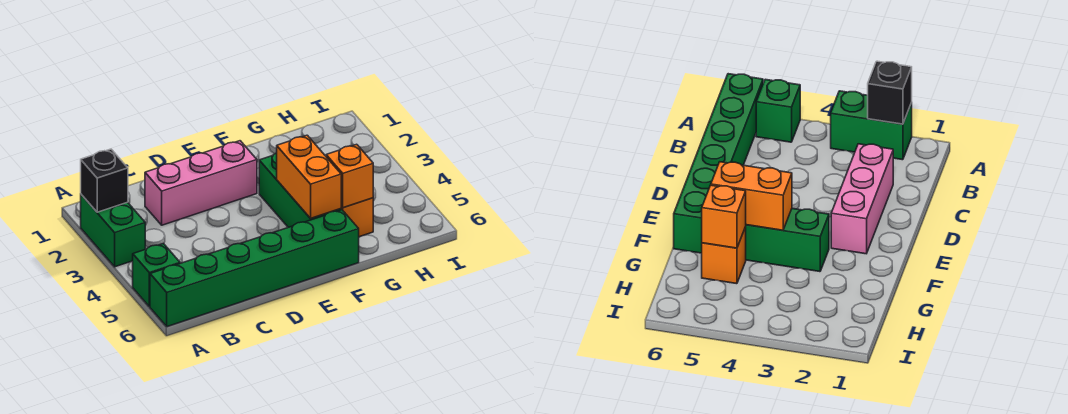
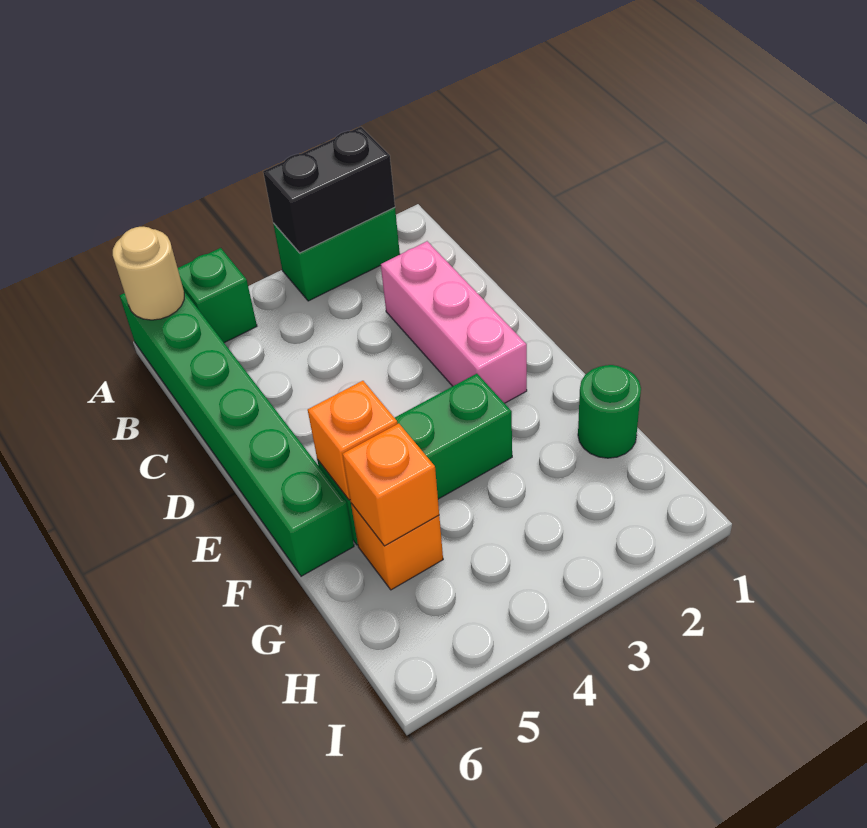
black brick A2 level 2 -> black brick A2:A3 level 2
none -> tan round brick A6 level 2
orange brick F4:F5 level 2 -> orange brick F5 level 2
none -> green round brick G1 level 1

